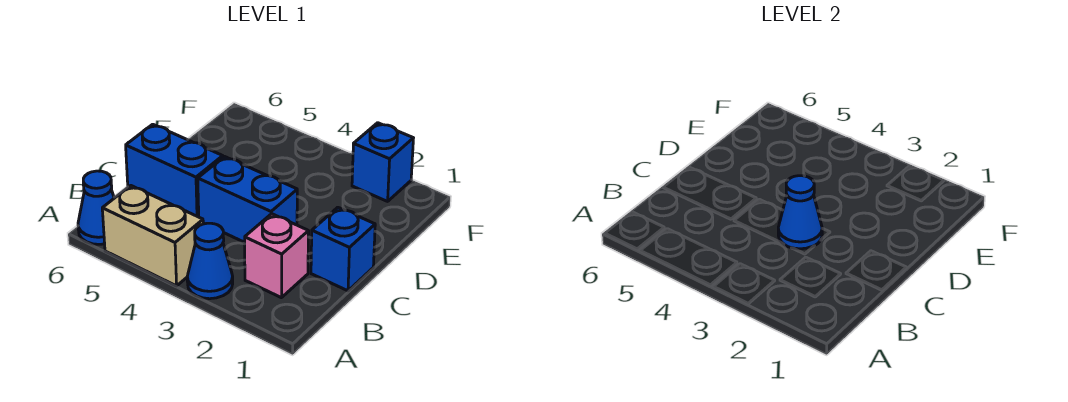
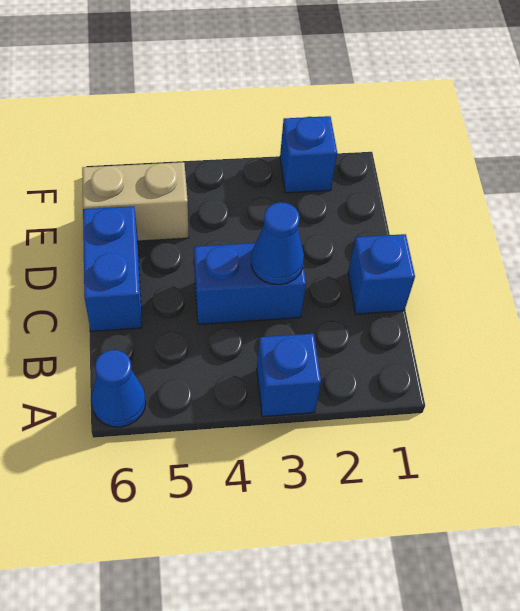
blue cone A3 level 1 -> blue brick A3 level 1
tan brick A4:A5 level 1 -> tan brick E5:E6 level 1
pink brick B2 level 1 -> none
blue brick C5:C6 level 1 -> blue brick C6:D6 level 1

